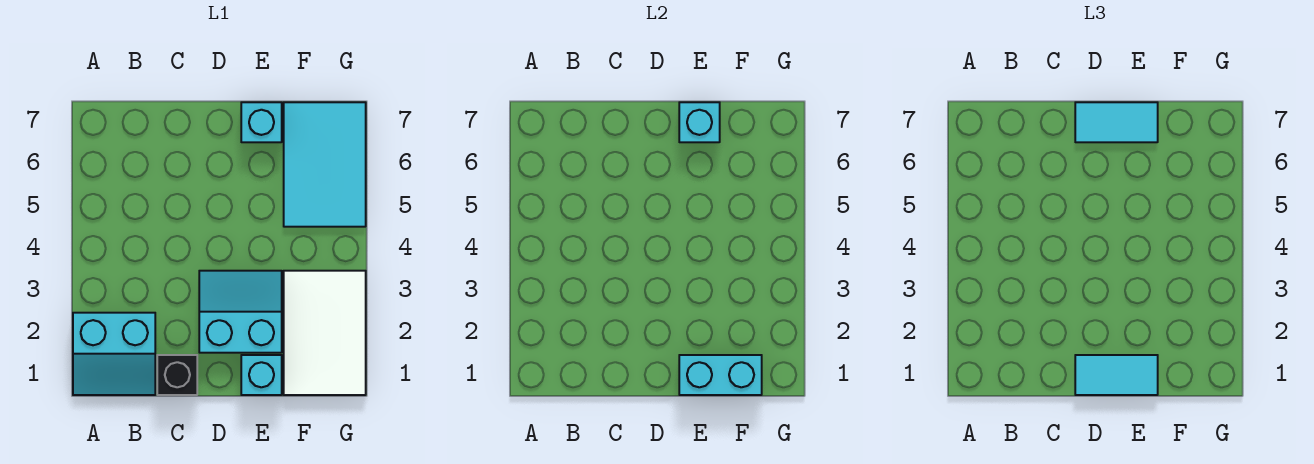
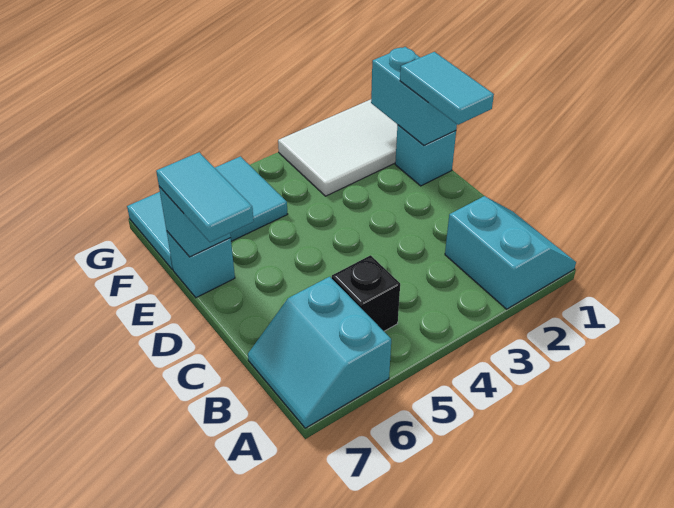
black brick C1 level 1 -> black brick B5 level 1
cyan slope D2:E3 level 1 top 2 -> cyan slope A6:B7 level 1 top 6

